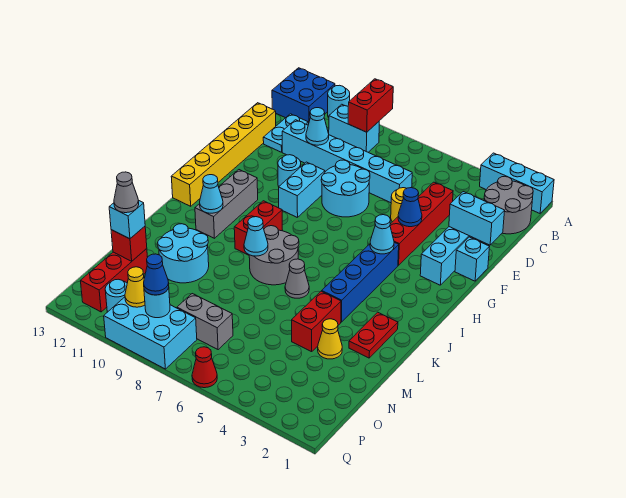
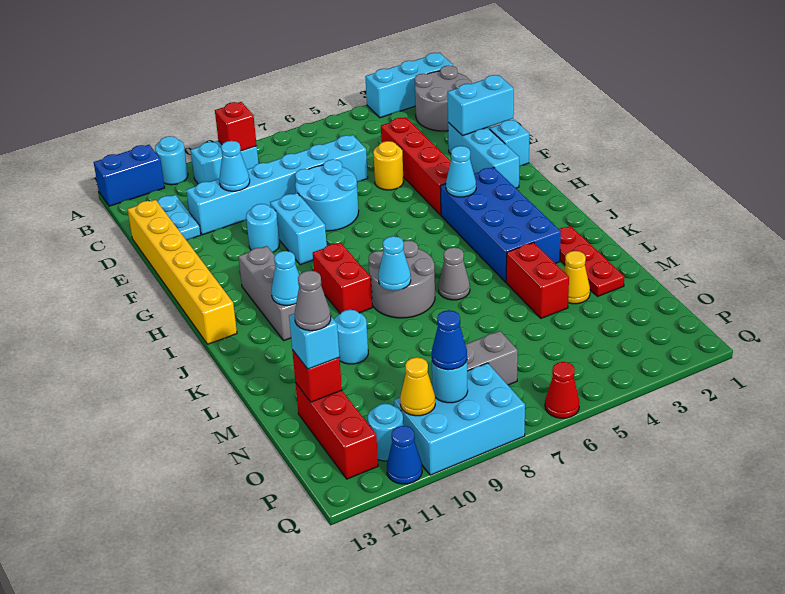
red brick A9:B9 level 2 -> red brick B9 level 2
blue brick A12:B13 level 1 -> blue brick A12:A13 level 1
blue cone F4 level 2 -> blue cone Q11 level 1
blue brick H4:K4 level 1 -> blue brick H3:K4 level 1
red plate K2:L2 level 1 -> red plate K2:M2 level 1
cyan round brick L10:M11 level 1 -> cyan round brick L10 level 1

